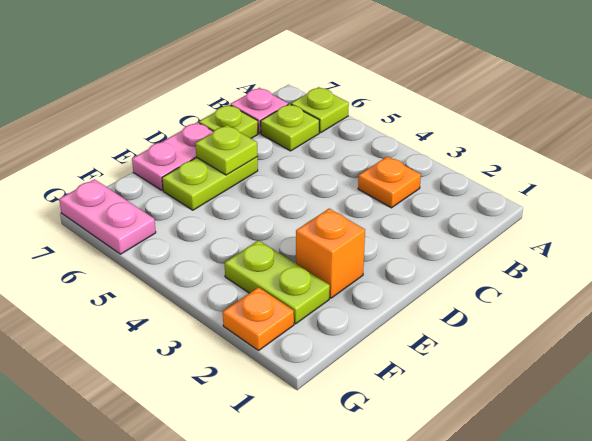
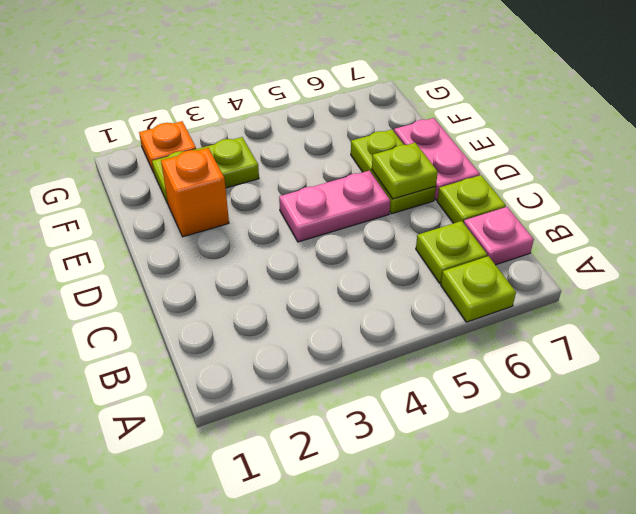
orange plate B3 level 1 -> none
pink plate G6:G7 level 1 -> pink plate D4:D5 level 1

